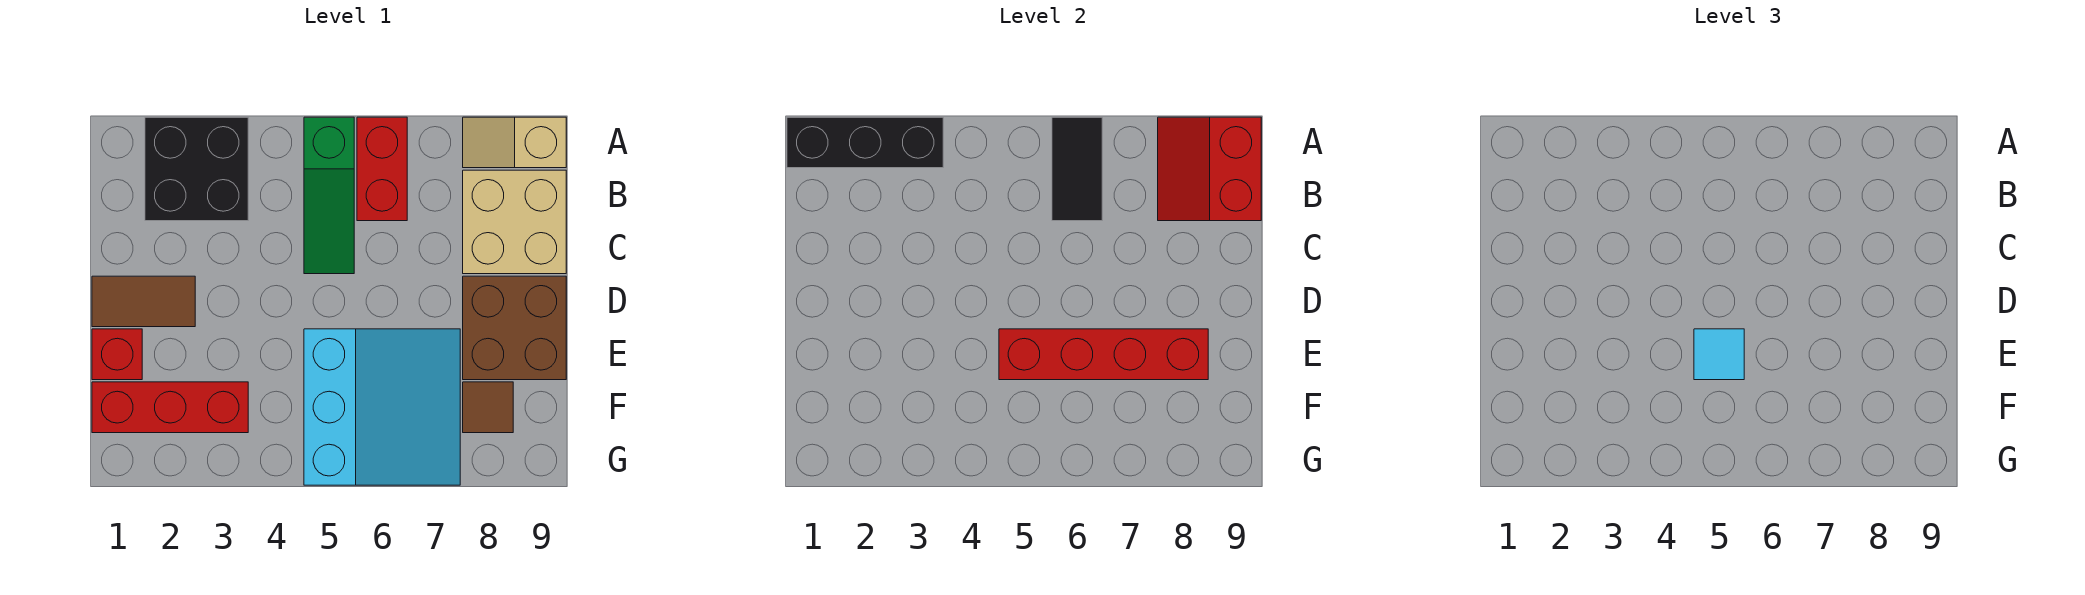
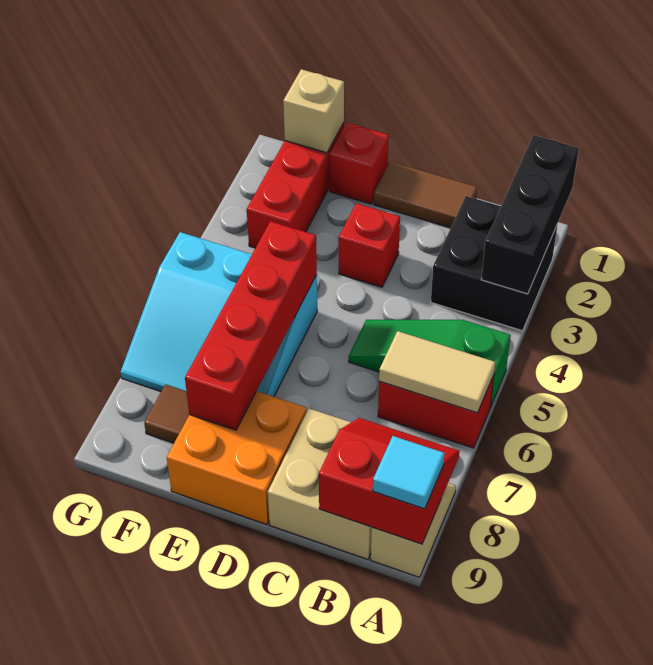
black tile A6:B6 level 2 -> tan tile A6:B6 level 2
brown tile D1:D2 level 1 -> brown tile C1:D1 level 1
none -> red brick D3 level 1
brown brick D8:E9 level 1 -> orange brick D8:E9 level 1
cyan tile E5 level 3 -> cyan tile A9 level 3
none -> tan brick F1 level 2

